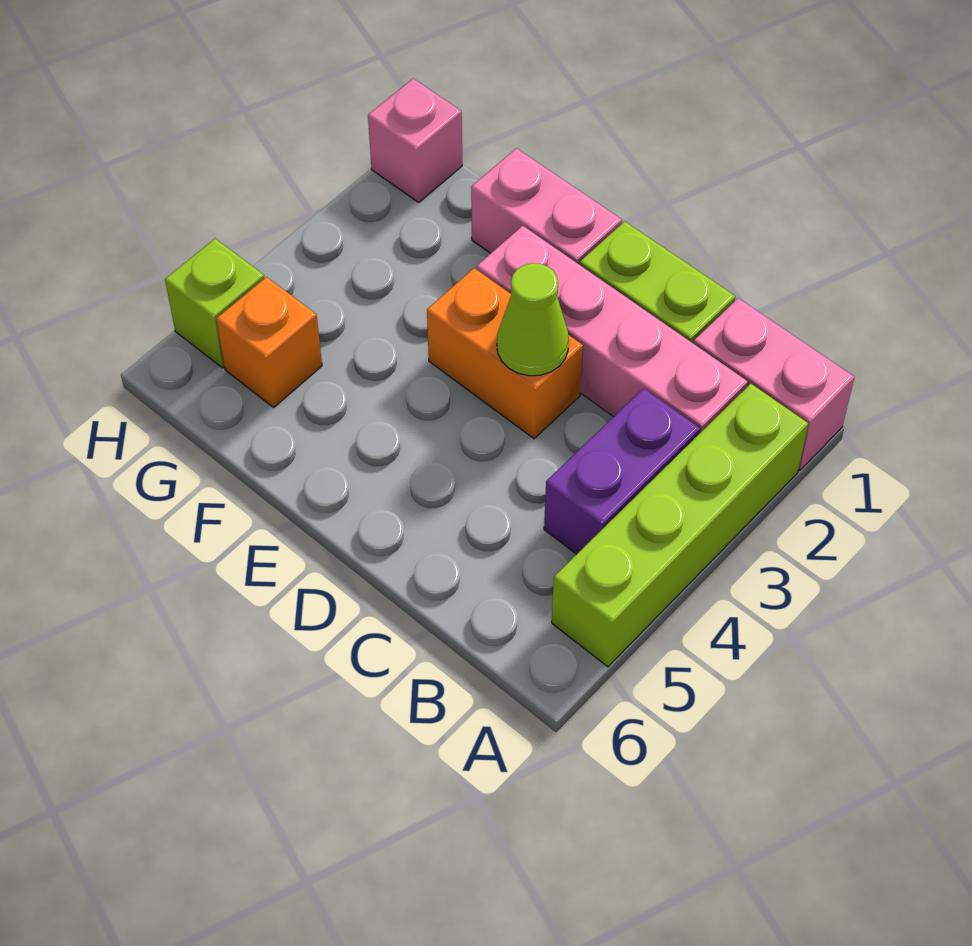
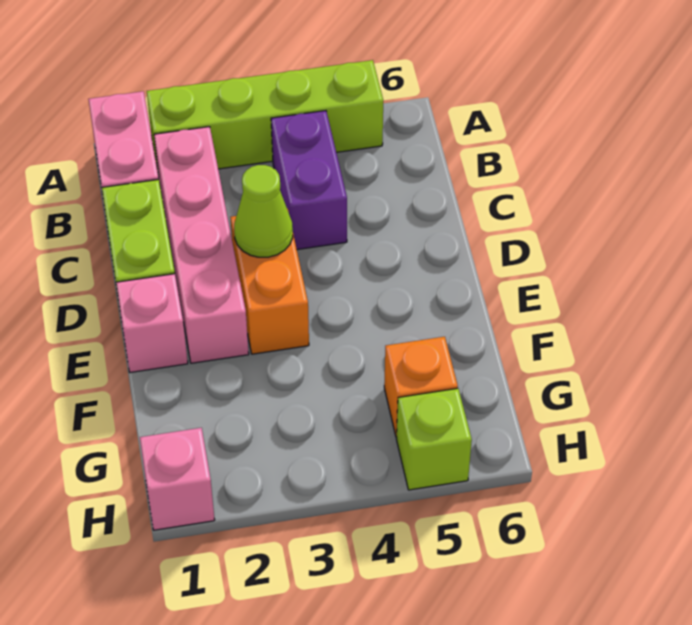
purple brick B3:B4 level 1 -> purple brick B4:C4 level 1
pink brick E1:F1 level 1 -> pink brick E1 level 1

